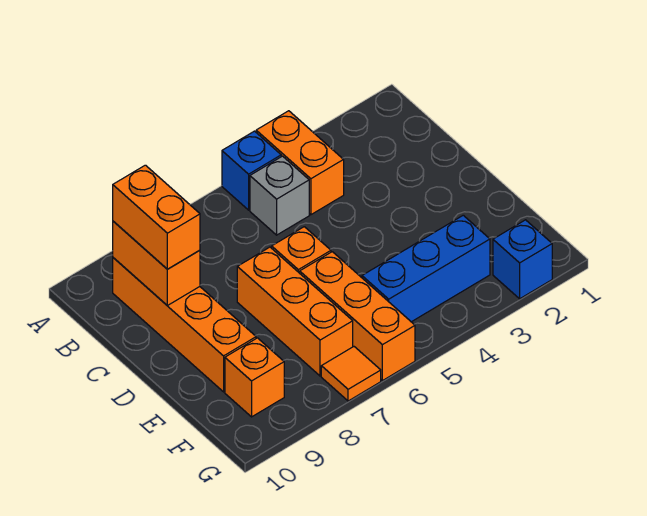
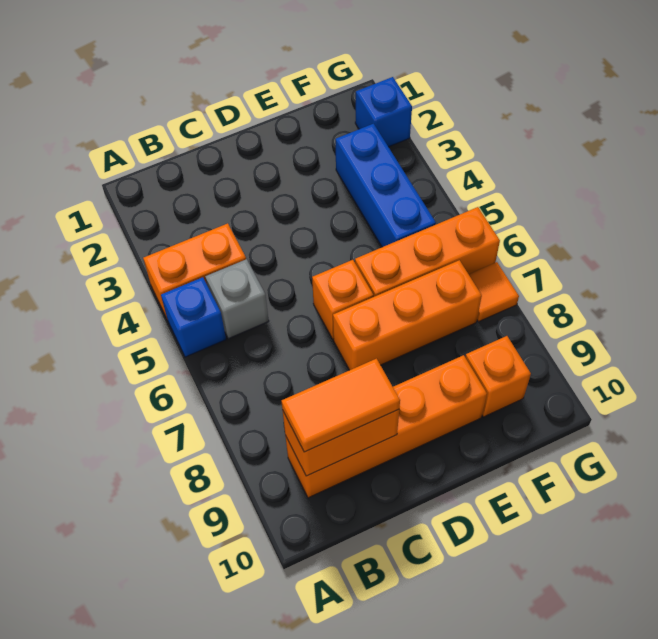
orange brick B9:C9 level 3 -> orange tile B9:C9 level 3

